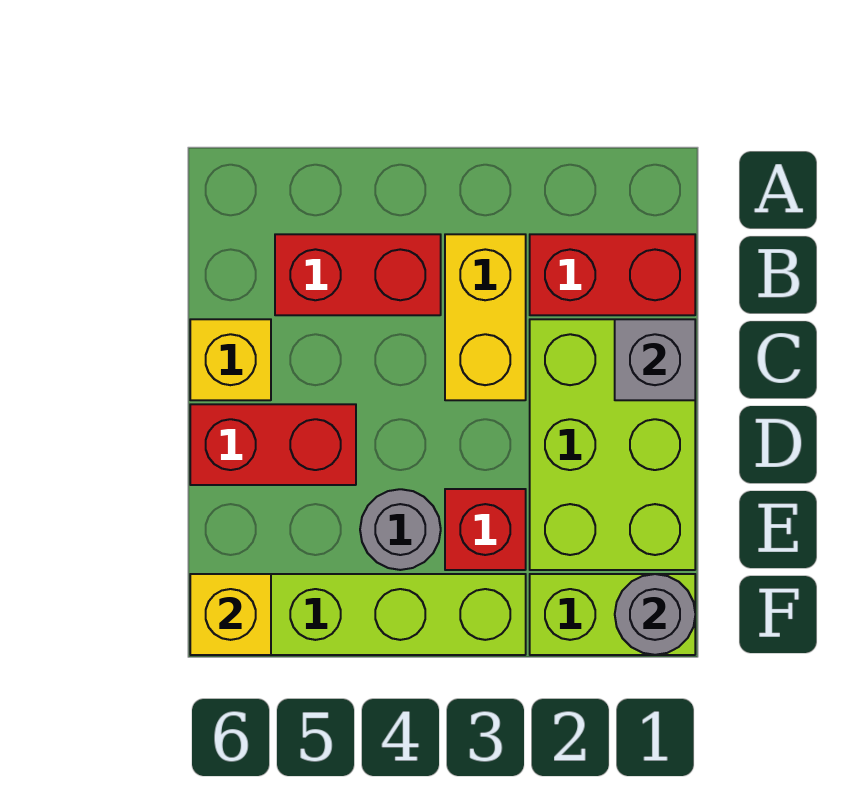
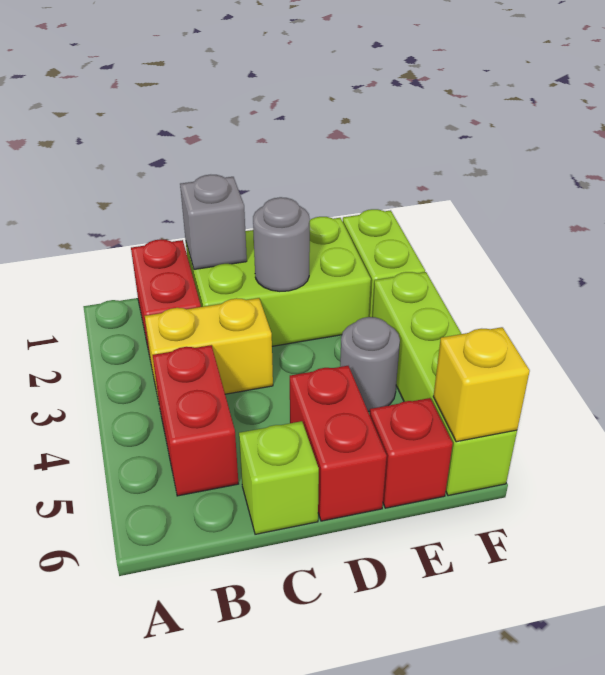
yellow brick C6 level 1 -> lime brick C6 level 1
red brick E3 level 1 -> red brick E6 level 1
grey round brick F1 level 2 -> grey round brick D2 level 2

